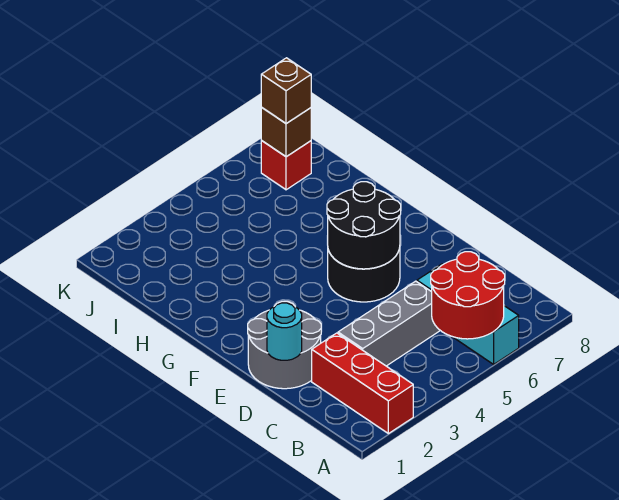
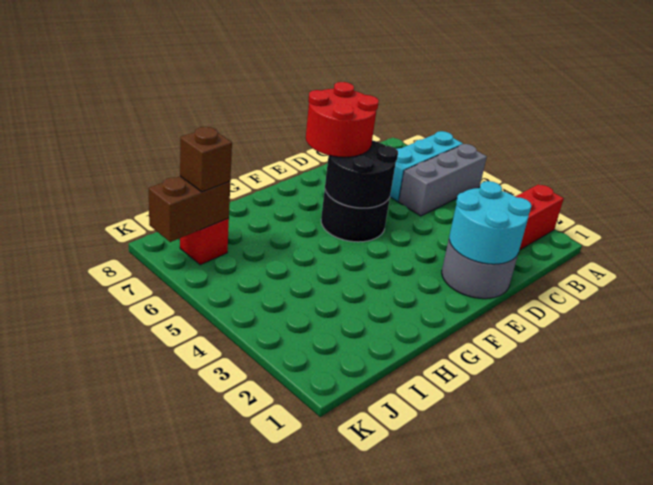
red round brick A5:B6 level 2 -> red round brick E6:F7 level 3
grey brick C3:C5 level 1 -> grey brick A5:C5 level 1
cyan round brick D1 level 2 -> cyan round brick D1:E2 level 2
brown brick J7 level 2 -> brown brick J7:K7 level 2

